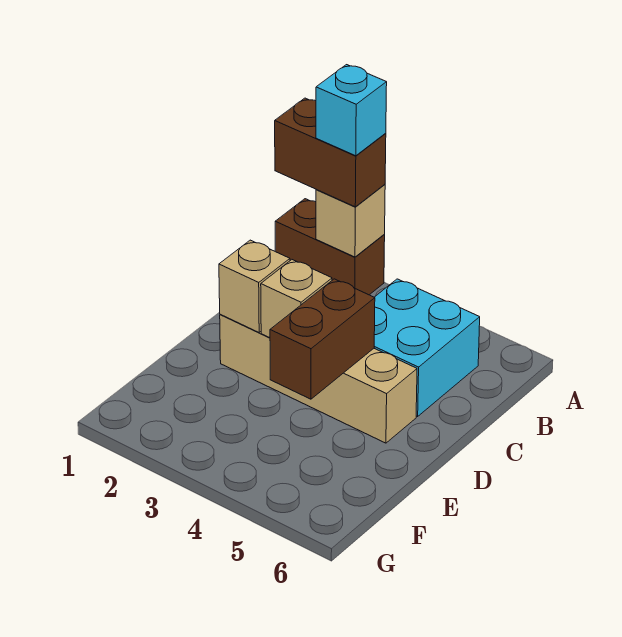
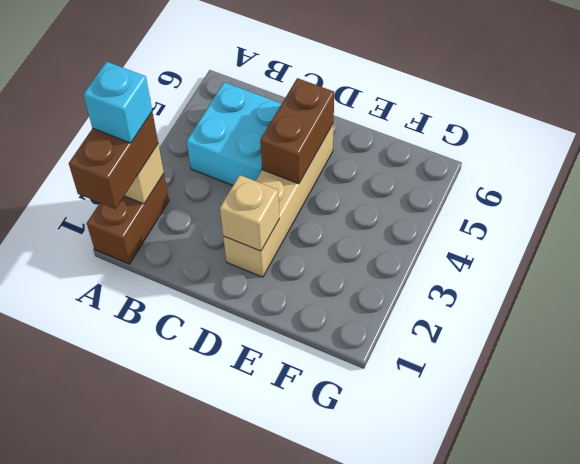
tan brick D3 level 2 -> none
brown brick D4:E4 level 2 -> brown brick D4:D5 level 2

